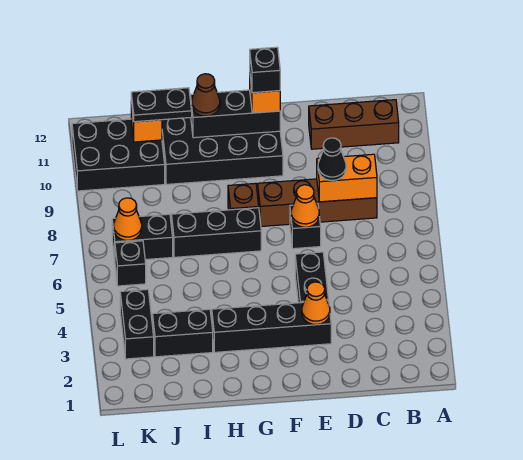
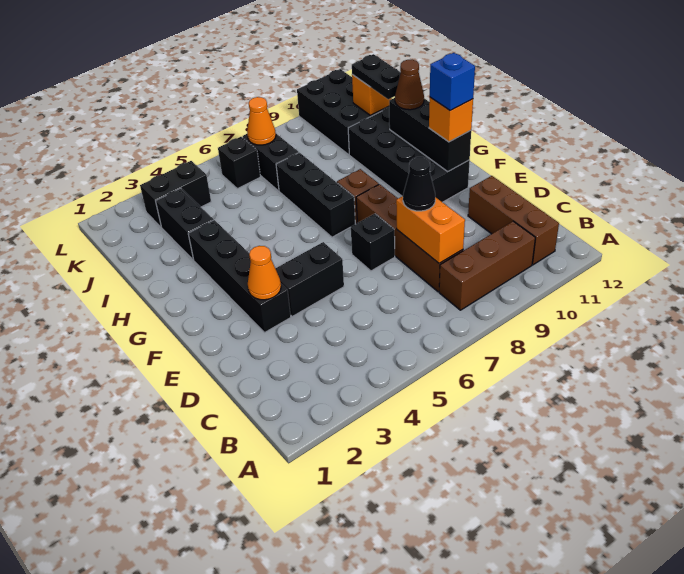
none -> brown brick B8:B10 level 1
orange cone E7 level 2 -> none
black brick F11 level 4 -> blue brick F11 level 4

